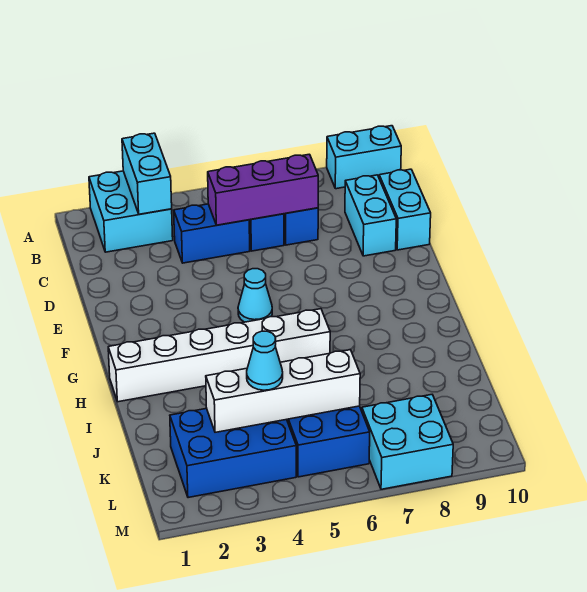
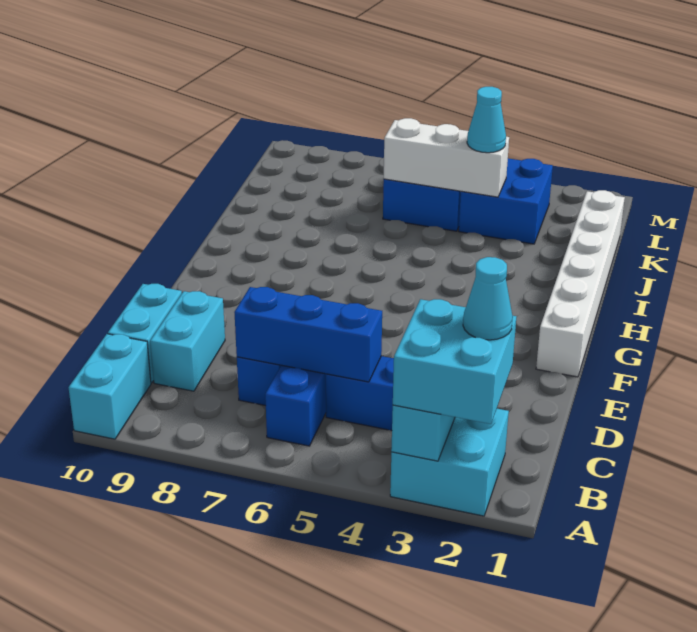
cyan brick A9:A10 level 1 -> cyan brick A10:B10 level 1
purple brick C5:C7 level 2 -> blue brick C5:C7 level 2
cyan cone F5 level 1 -> cyan cone B2 level 4
white brick H1:H6 level 1 -> white brick F1:K1 level 1
blue brick K2:L4 level 1 -> blue brick K3:L4 level 1
white brick K3:K6 level 2 -> white brick K4:K6 level 2
cyan brick L7:M8 level 1 -> cyan brick A2:B3 level 3

